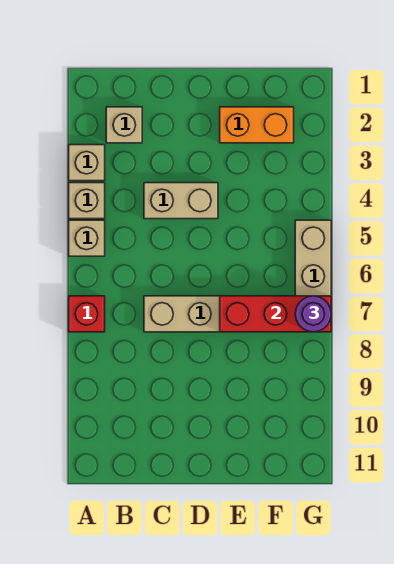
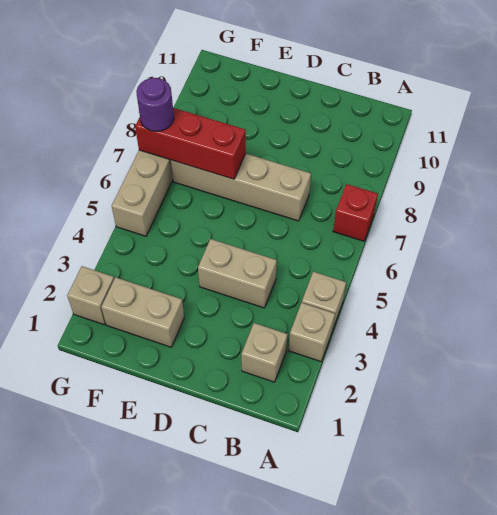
tan brick A5 level 1 -> tan brick G2 level 1
orange brick E2:F2 level 1 -> tan brick E2:F2 level 1

